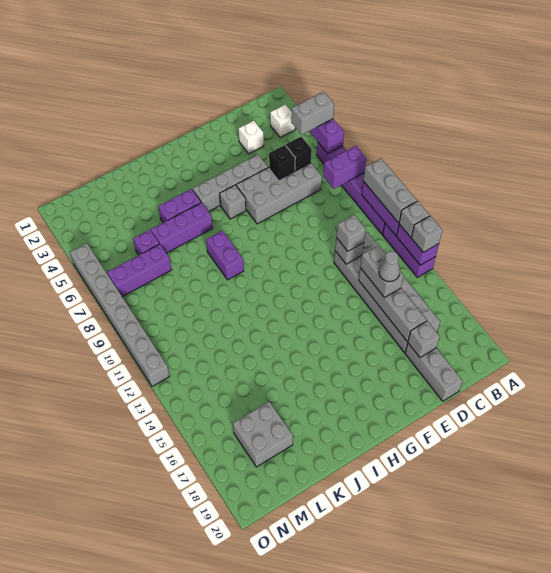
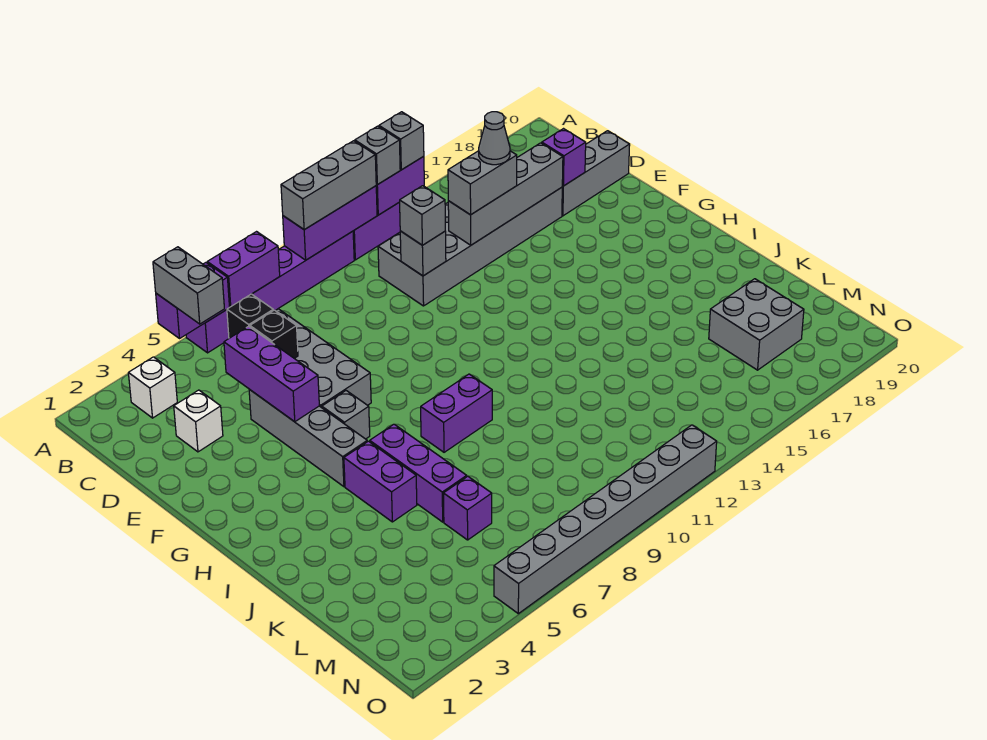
purple brick A8:B8 level 2 -> purple brick A7:A8 level 2
grey brick D18 level 2 -> purple brick D18 level 2
purple brick L7:N7 level 1 -> purple brick D5:F5 level 2

